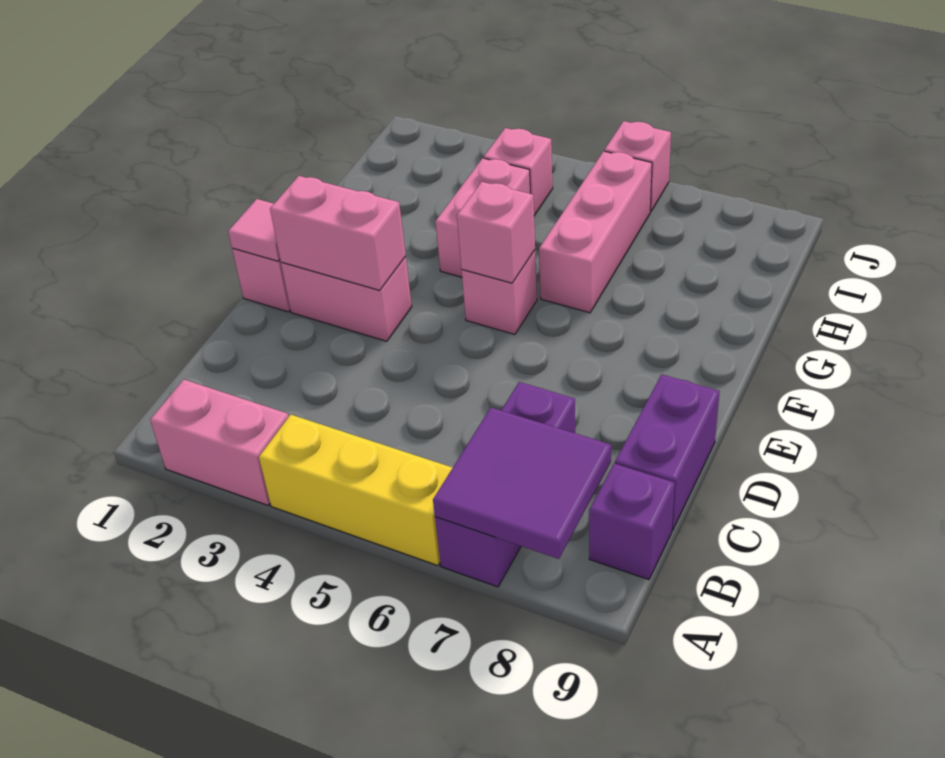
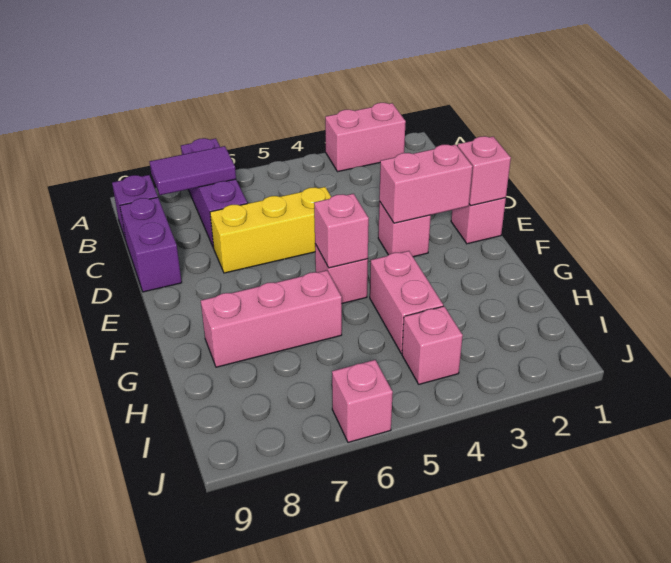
yellow brick A4:A6 level 1 -> yellow brick D5:D7 level 1
purple tile A7:B8 level 2 -> purple tile B7:B8 level 2
pink tile E1 level 2 -> pink brick E1 level 2
pink brick E2:E3 level 1 -> pink brick E3 level 1
pink brick G6:I6 level 1 -> pink brick G6:G8 level 1

